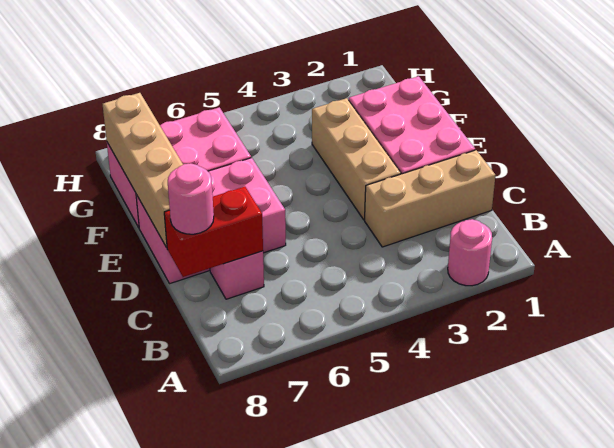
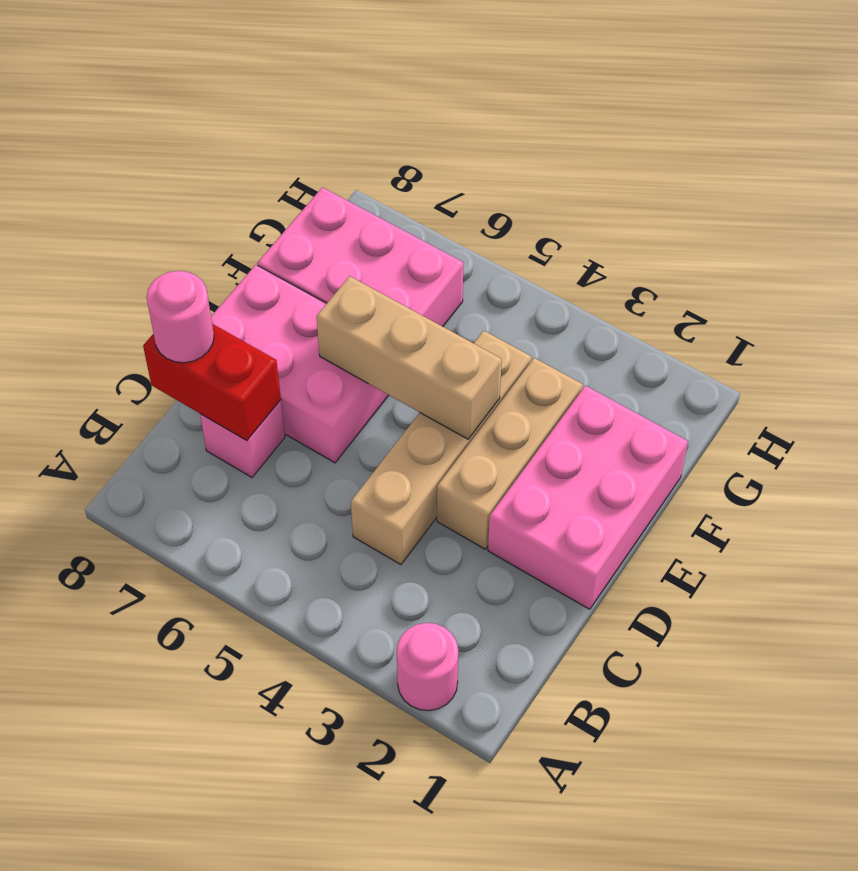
tan brick C1:C3 level 1 -> tan brick E4:E6 level 2
tan brick D8:G8 level 2 -> tan brick C4:F4 level 1

